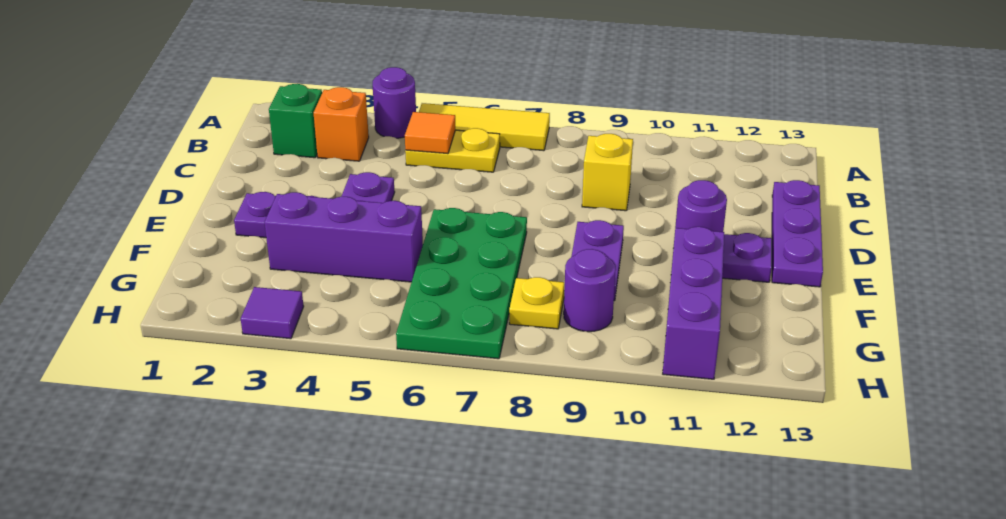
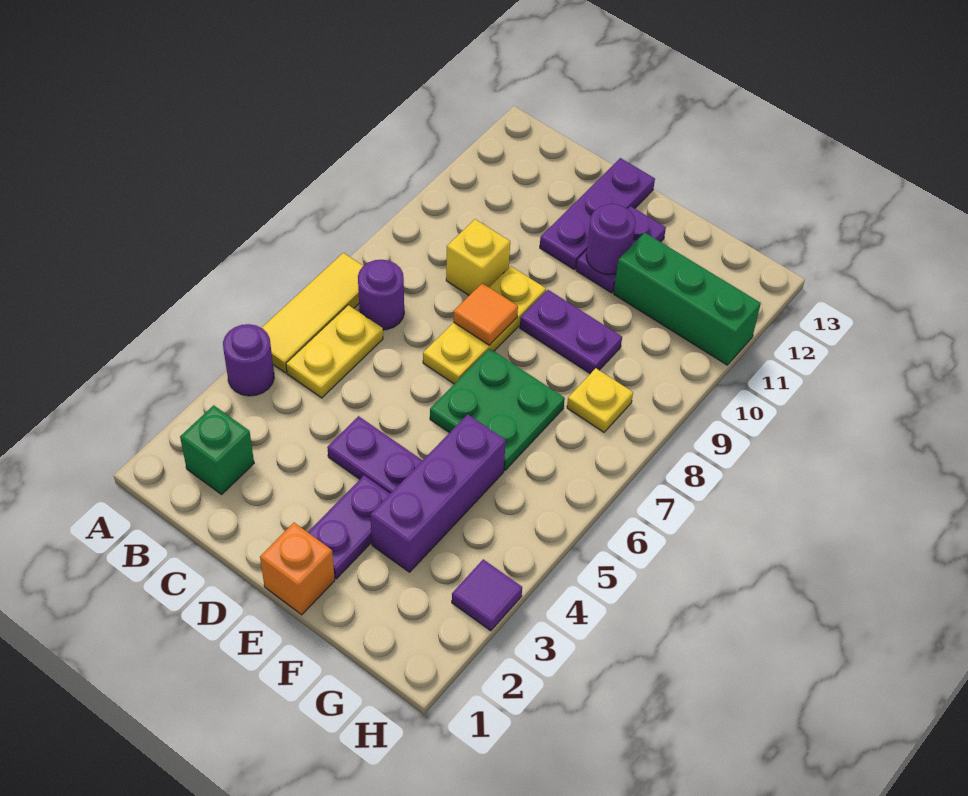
orange brick B3 level 1 -> orange brick E1 level 1
orange tile B5 level 2 -> orange tile D8 level 2
purple plate C13:E13 level 1 -> purple plate D11:D13 level 1
none -> yellow plate D7:D9 level 1
green plate E6:H7 level 1 -> green plate E6:F7 level 1
purple brick F11:H11 level 1 -> green brick F11:H11 level 1
purple round brick G9 level 1 -> purple round brick B7 level 1

